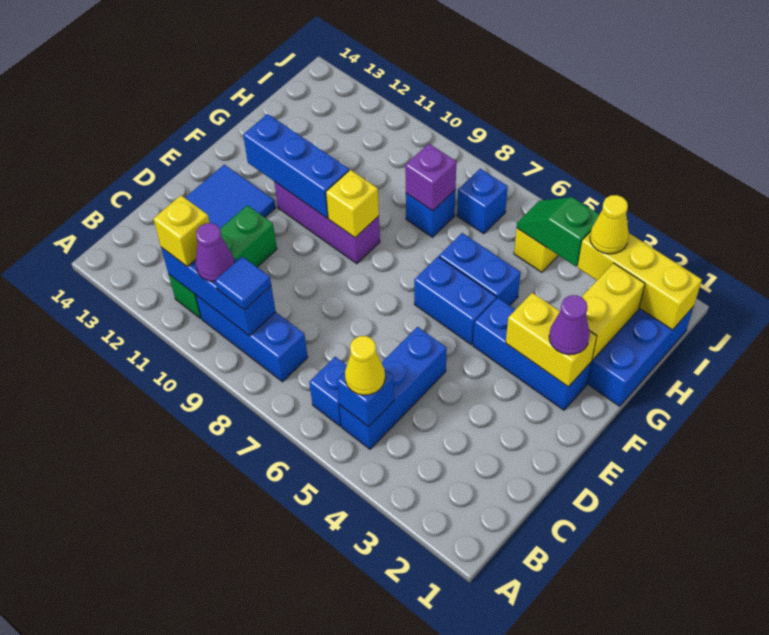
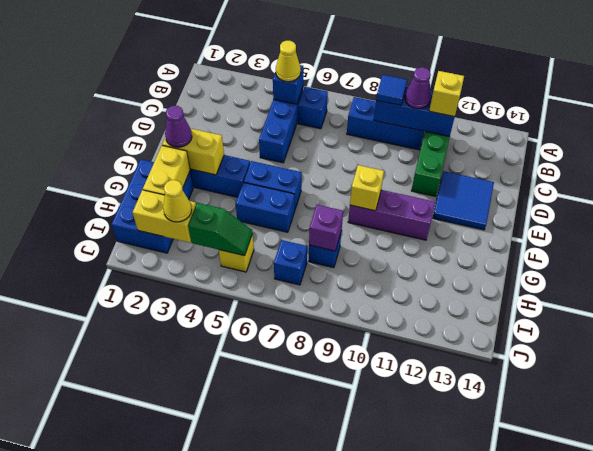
blue brick F10:F12 level 2 -> none
yellow brick I1:I3 level 2 -> yellow brick I2:I3 level 2

